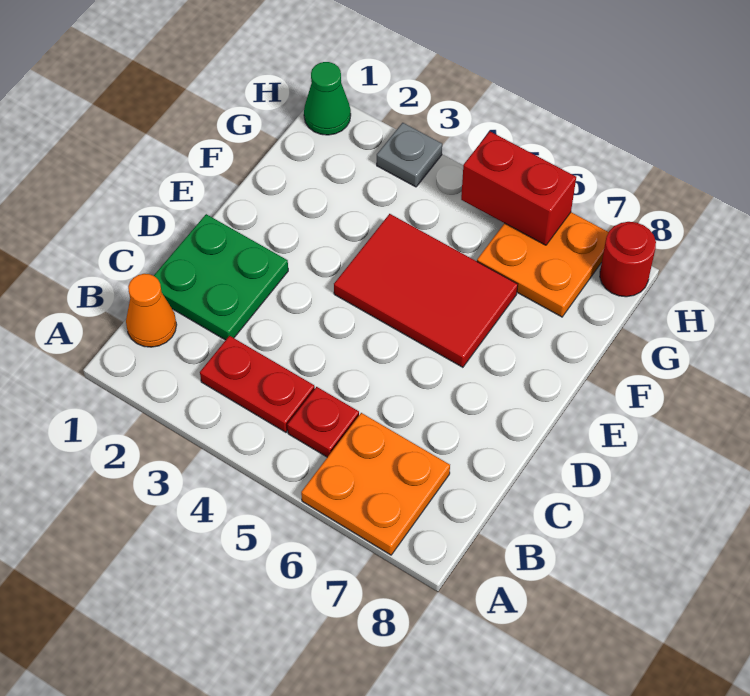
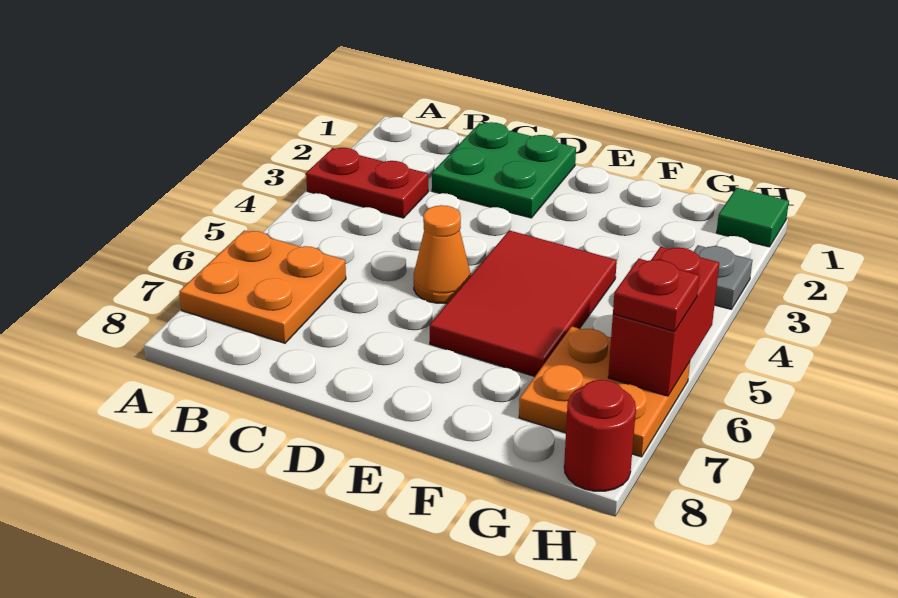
orange cone B1 level 1 -> orange cone D5 level 1
red plate B3:B4 level 1 -> red plate A3:B3 level 1
red plate B5 level 1 -> red plate H6 level 3
green cone H1 level 1 -> green tile H1 level 1

